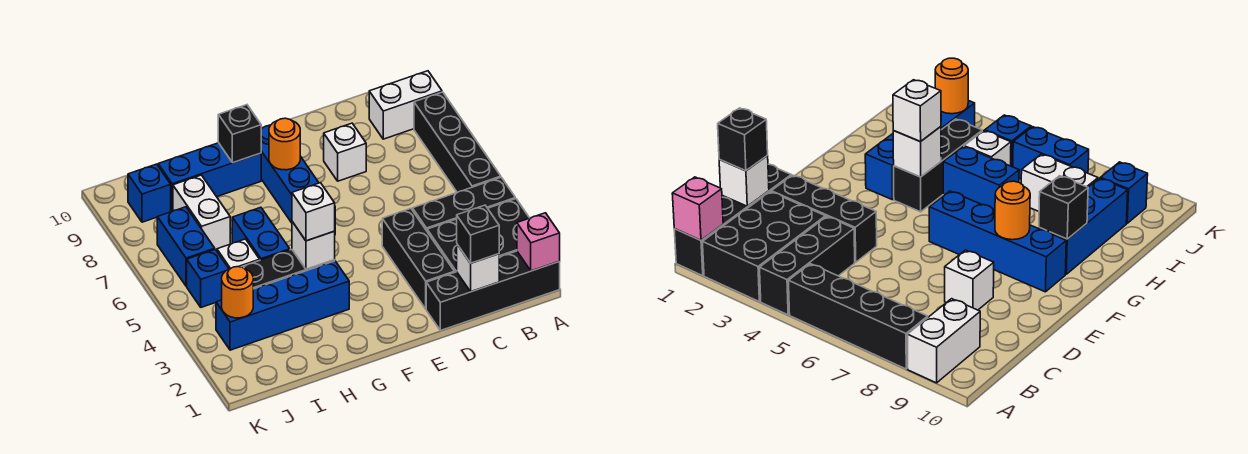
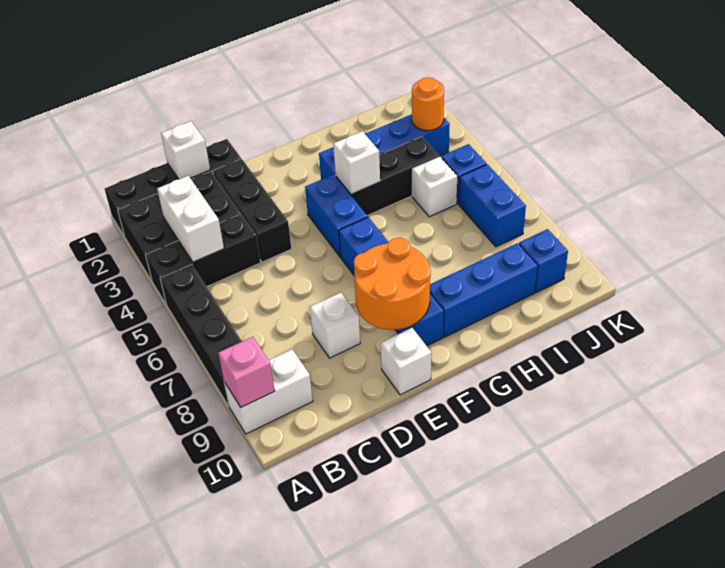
pink brick A1 level 2 -> pink brick A9 level 2
black brick C1 level 3 -> none
orange round brick F8 level 2 -> orange round brick E8:F9 level 2
white brick G4 level 3 -> white brick E10 level 1
black brick G9 level 2 -> none
blue brick H5:H6 level 1 -> blue brick F4:F5 level 1
white brick I7:I8 level 1 -> white brick B3:B4 level 2

